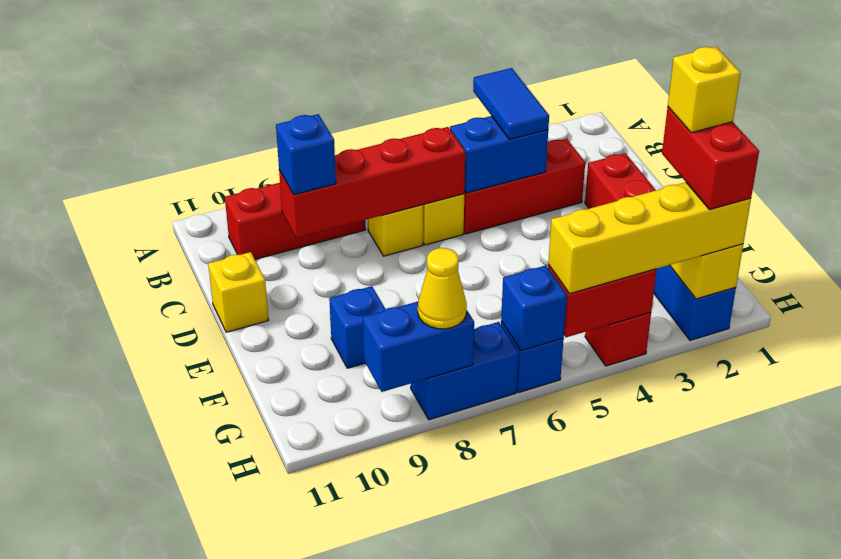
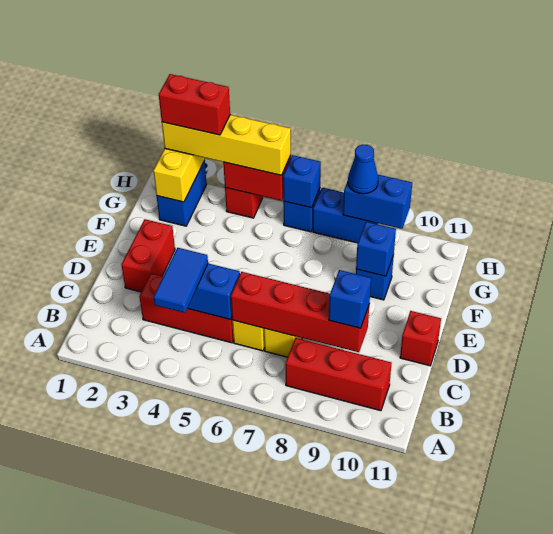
yellow brick D11 level 1 -> red brick D11 level 1
none -> blue brick F9 level 2
red brick G2:H2 level 4 -> red brick H2:H3 level 4
yellow brick G2 level 5 -> none
yellow cone H8 level 3 -> blue cone H8 level 3

